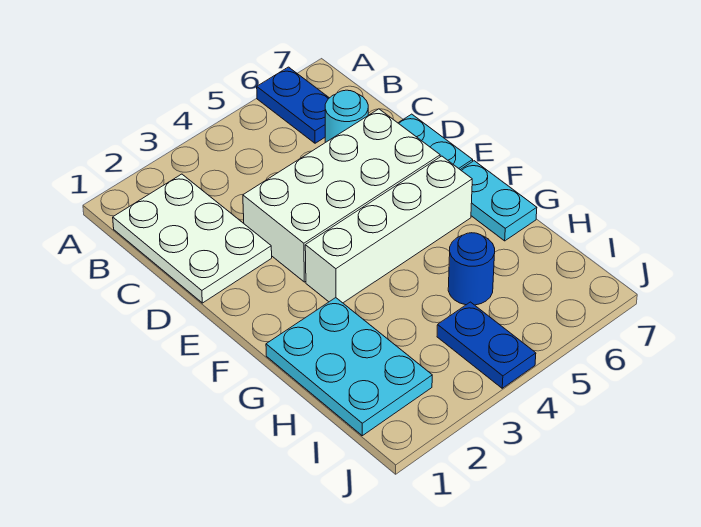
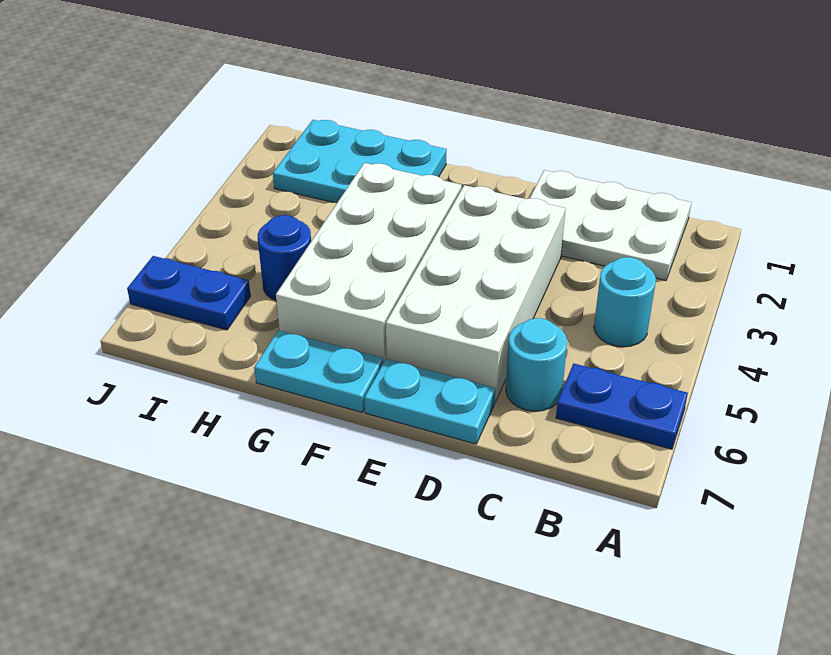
none -> cyan round brick B4 level 1
white brick F3:F6 level 1 -> white brick F3:G6 level 1
blue plate I4:J4 level 1 -> blue plate I6:J6 level 1

